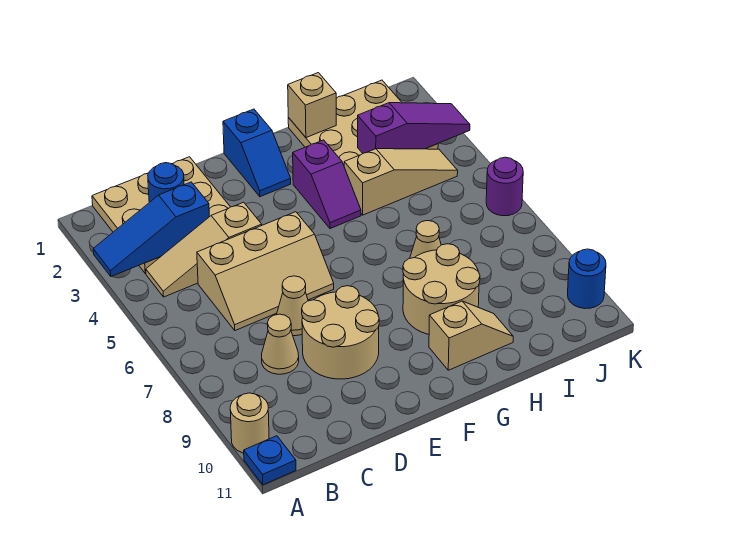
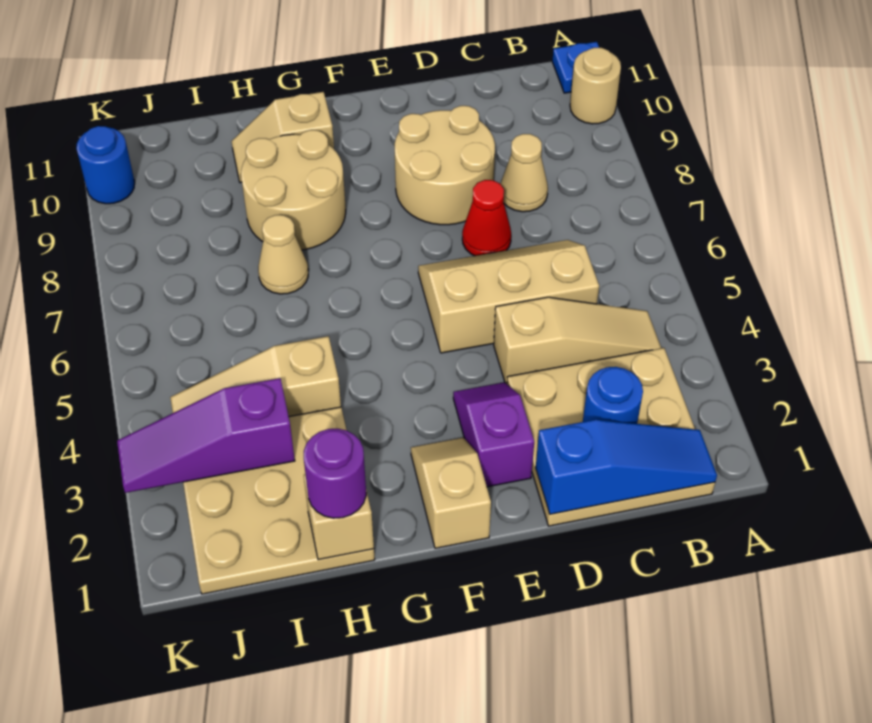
blue slope A3:C3 level 2 top C -> blue slope B1:D1 level 2 top D
tan cone D7 level 1 -> red cone D7 level 1
blue slope F1:F2 level 1 top 1 -> tan slope F1:F2 level 1 top 1
purple slope G3:G4 level 1 top 3 -> purple slope E2:E3 level 1 top 2
purple round brick K6 level 1 -> purple round brick H1 level 3

